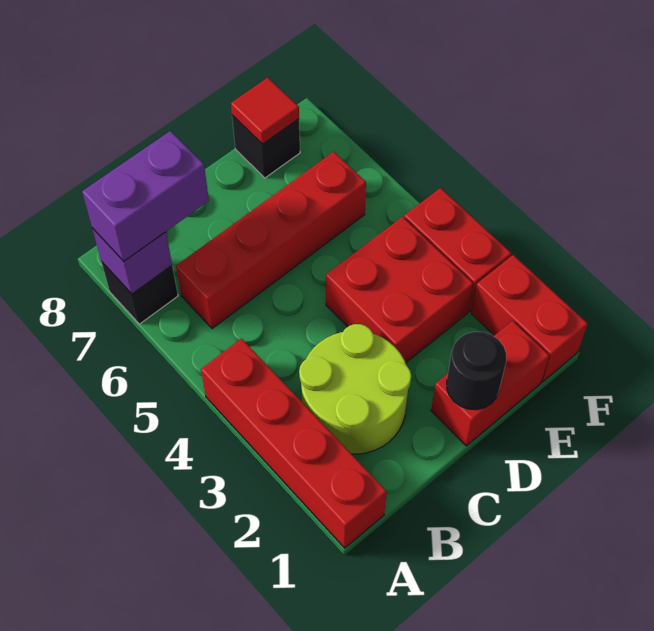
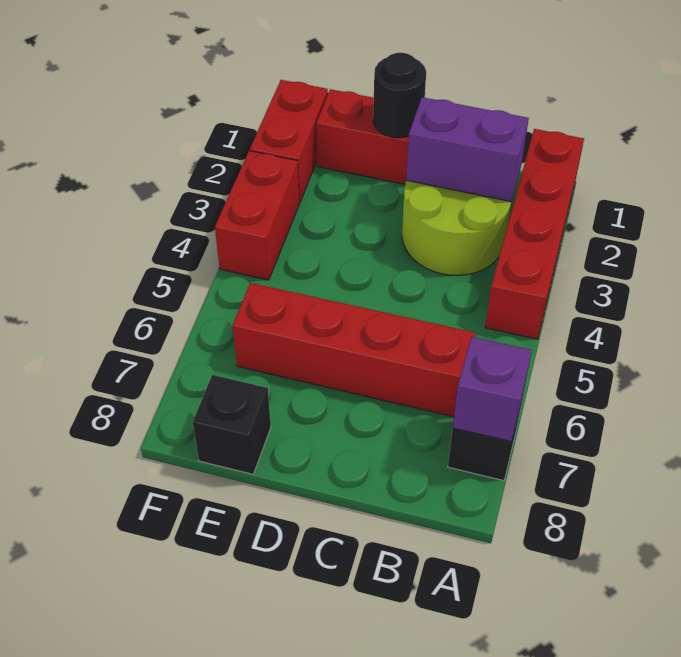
purple brick A7:B7 level 3 -> purple brick B2:C2 level 2
red brick D3:E4 level 1 -> none
red tile E8 level 2 -> none

